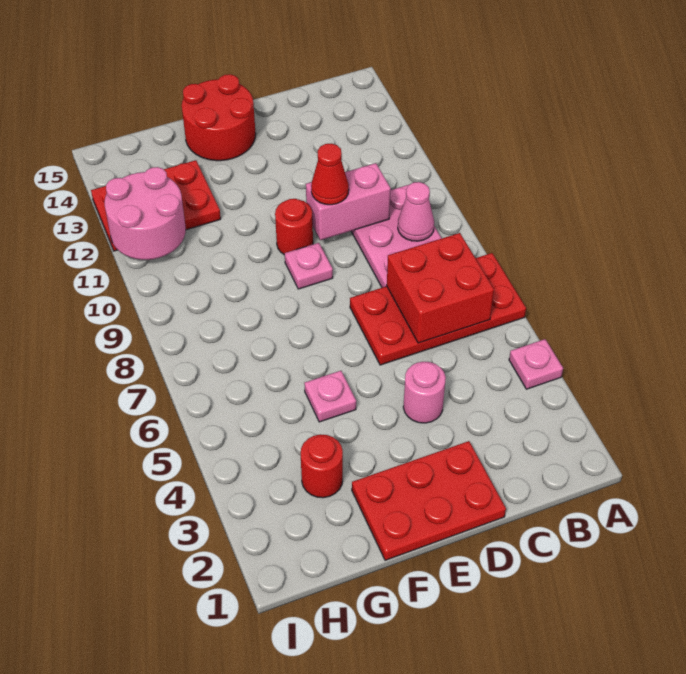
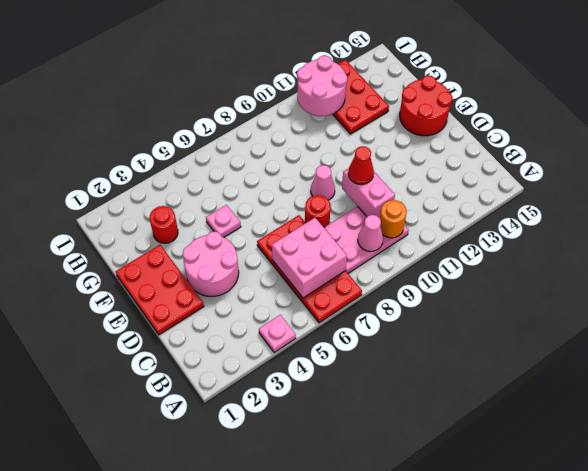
red brick B6:C7 level 2 -> pink brick B6:C7 level 2
none -> orange round brick B10 level 2
pink round brick D4 level 1 -> pink round brick D3:E4 level 1
pink plate E9 level 1 -> pink cone E9 level 1
red round brick E10 level 1 -> red round brick D8 level 1

